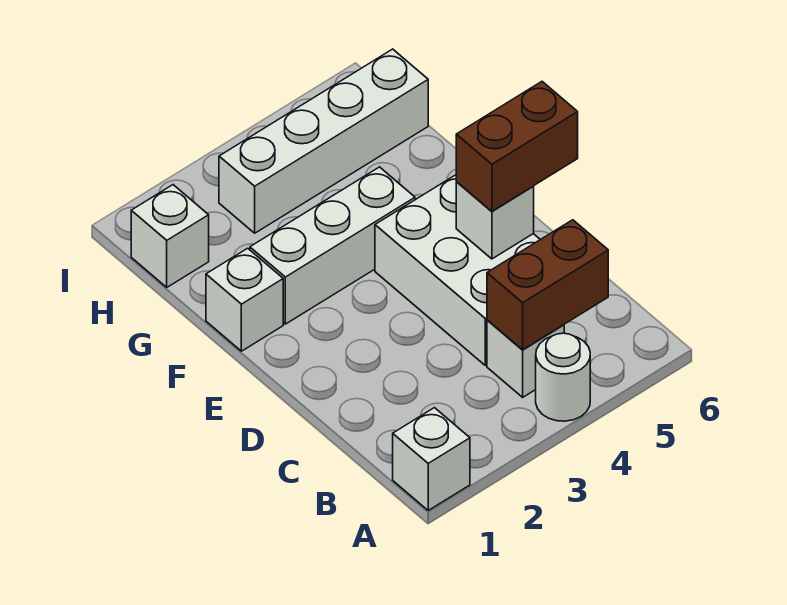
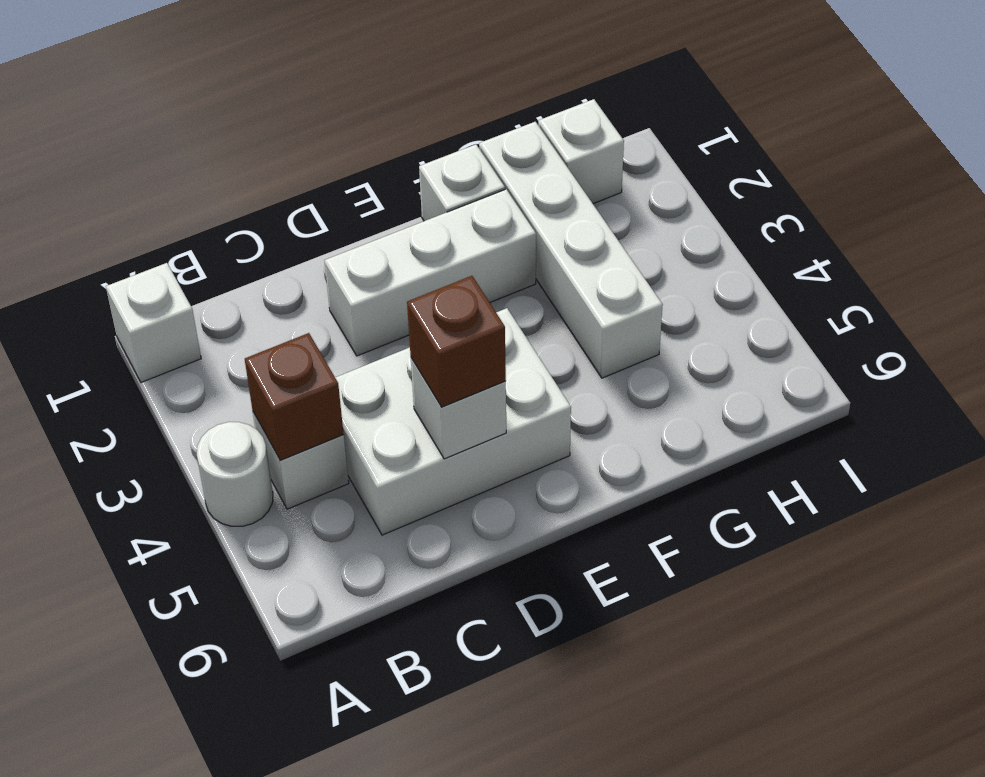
brown brick B4:B5 level 2 -> brown brick B4 level 2
brown brick D5:D6 level 3 -> brown brick D5 level 3
white brick F2:F4 level 1 -> white brick D2:F2 level 1
white brick H3:H6 level 1 -> white brick G1:G4 level 1

